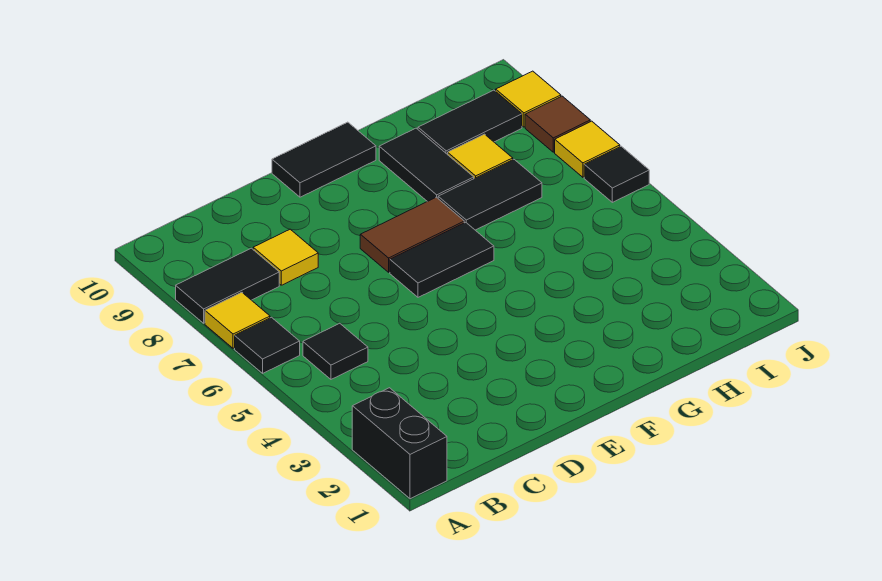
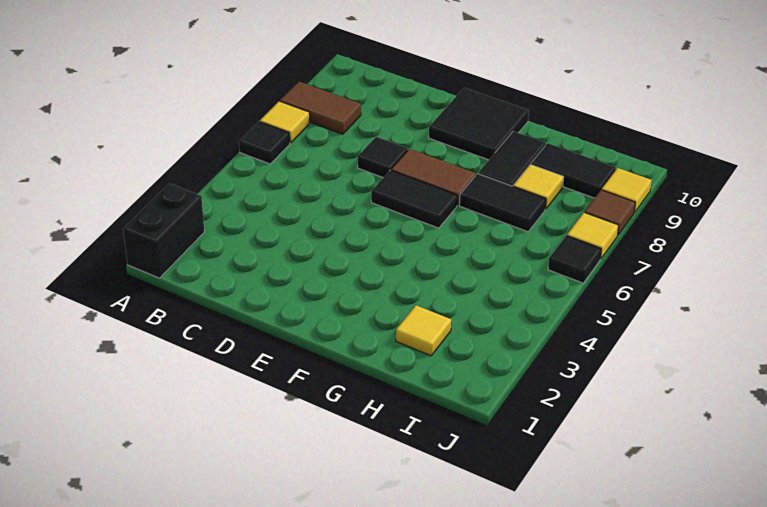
black tile A8:B8 level 1 -> brown tile A8:B8 level 1
black tile B5 level 1 -> black tile D7 level 1
yellow tile C8 level 1 -> yellow tile H2 level 1
black tile E10:F10 level 1 -> black tile E9:F10 level 1

